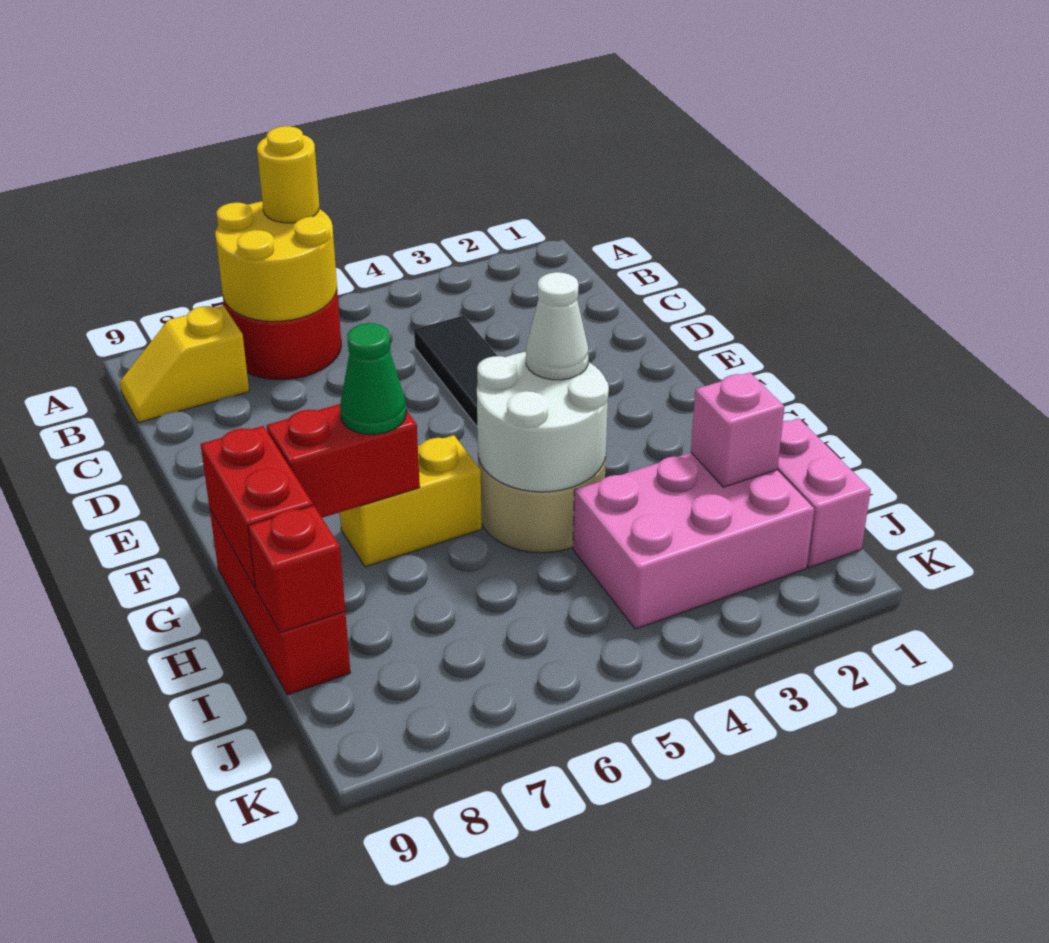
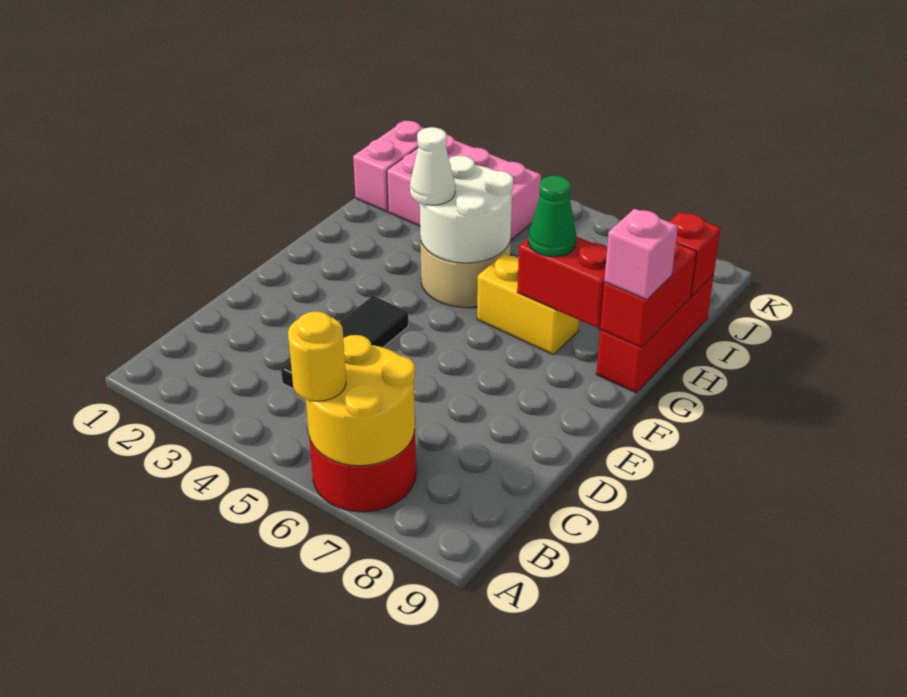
yellow slope B8:B9 level 1 top 8 -> none
pink brick I2 level 2 -> pink brick G9 level 3

